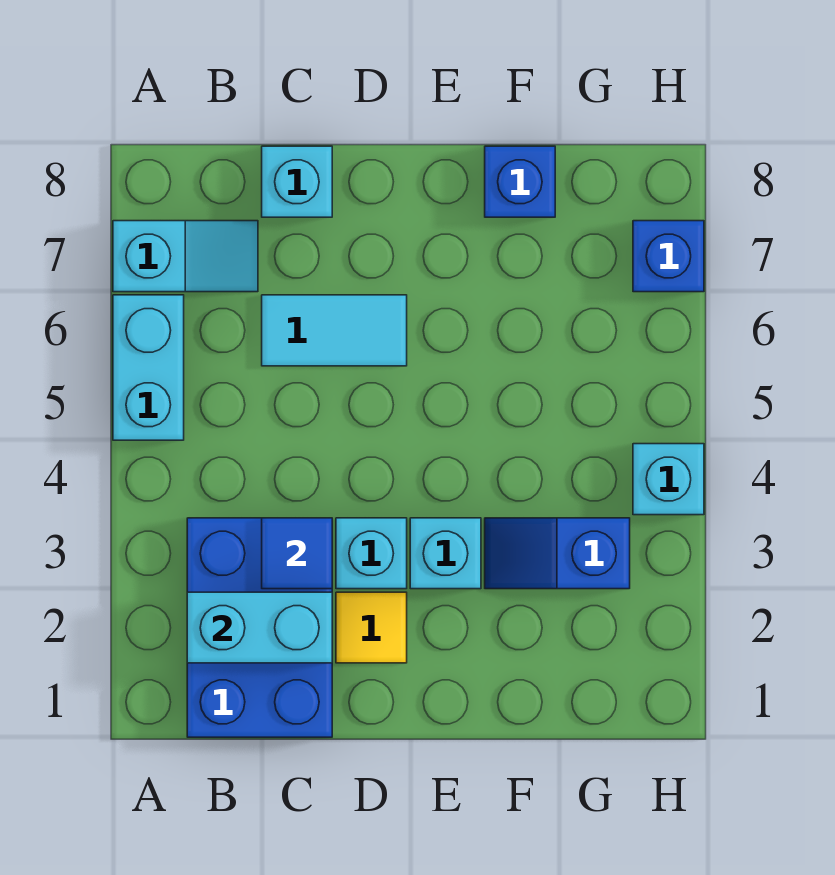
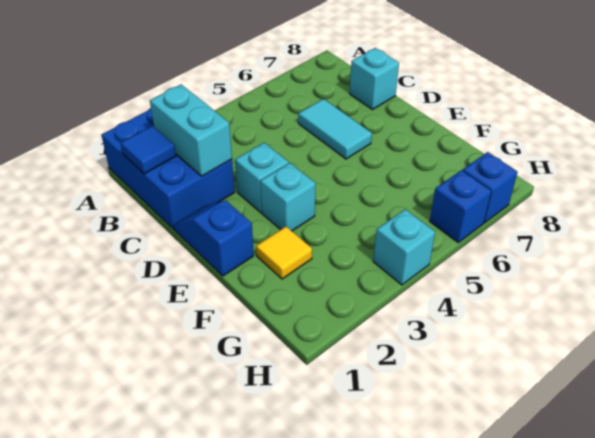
cyan brick A5:A6 level 1 -> none
cyan slope A7:B7 level 1 top A -> none
blue brick B1:C3 level 1 -> blue brick A1:C2 level 1
blue tile C3 level 2 -> blue tile B1 level 2
yellow tile D2 level 1 -> yellow tile F2 level 1
blue slope F3:G3 level 1 top G -> blue slope D1:E1 level 1 top E
blue brick F8 level 1 -> blue brick H6 level 1

